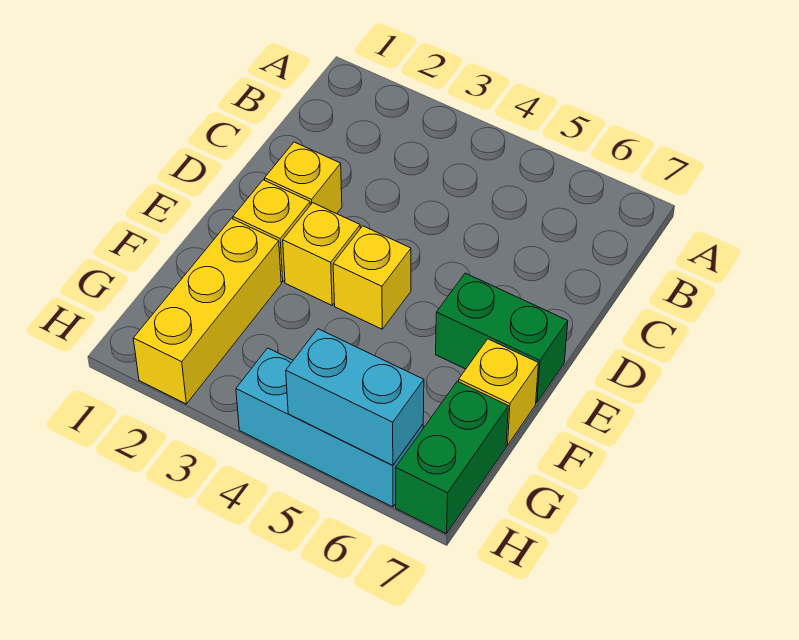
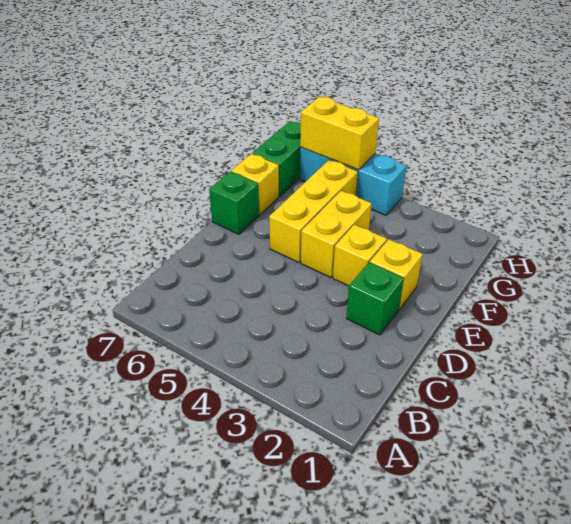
yellow brick D2 level 1 -> green brick D2 level 1
yellow brick E4 level 1 -> yellow brick E4:F4 level 1
green brick E6:E7 level 1 -> green brick E7 level 1
yellow brick F2:H2 level 1 -> yellow brick E5:G5 level 1
cyan brick H5:H6 level 2 -> yellow brick H5:H6 level 2

